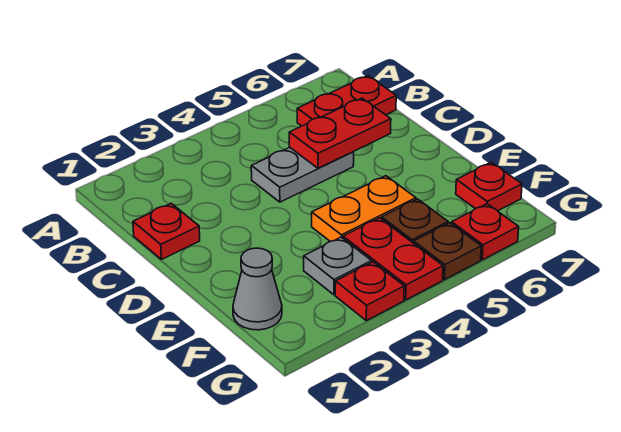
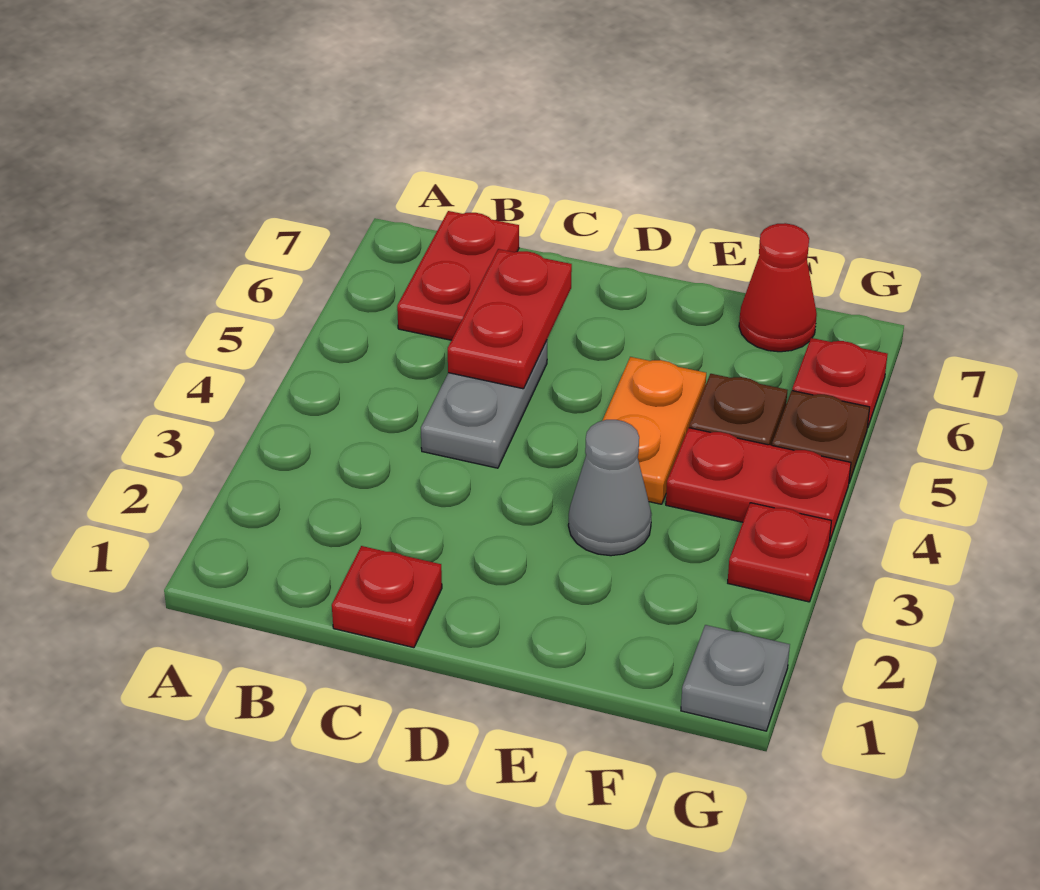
grey cone F1 level 1 -> grey cone E3 level 1
grey plate F3 level 1 -> grey plate G1 level 1
red plate F7 level 1 -> red cone F7 level 1

